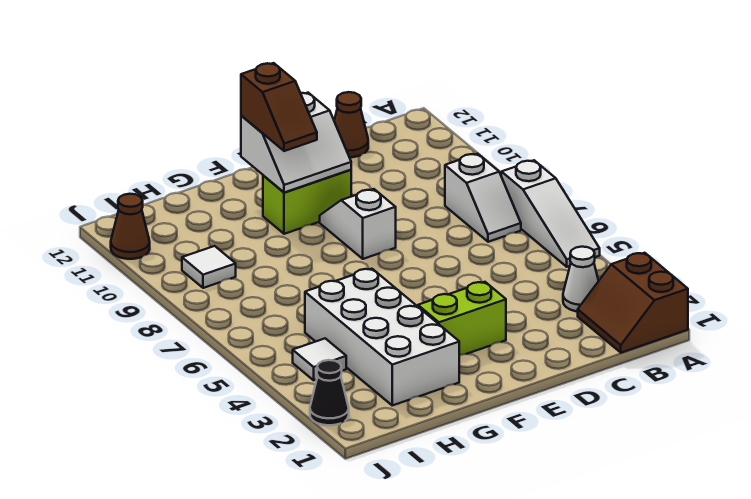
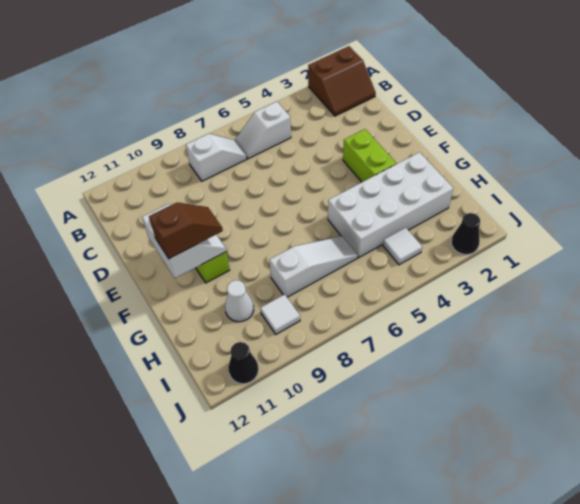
white slope A5:A7 level 1 top 7 -> white slope H6:H8 level 1 top 8
white cone B3 level 1 -> white cone H10 level 1
brown cone C12 level 1 -> none
white slope E8:E9 level 1 top 8 -> white slope B5:B6 level 1 top 5
brown cone J11 level 1 -> black cone J11 level 1

